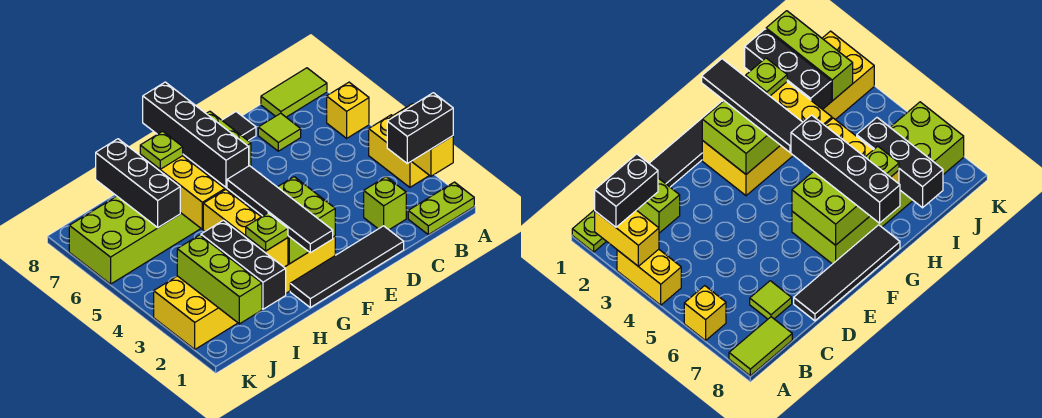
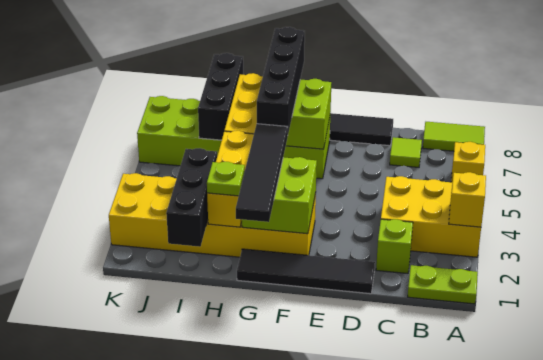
yellow brick A2:A3 level 2 -> yellow brick A3 level 2
black brick A2:B2 level 3 -> none
yellow brick A3:A4 level 1 -> yellow brick A3:C4 level 1
lime plate H7 level 3 -> none
lime brick J1:J3 level 2 -> none

